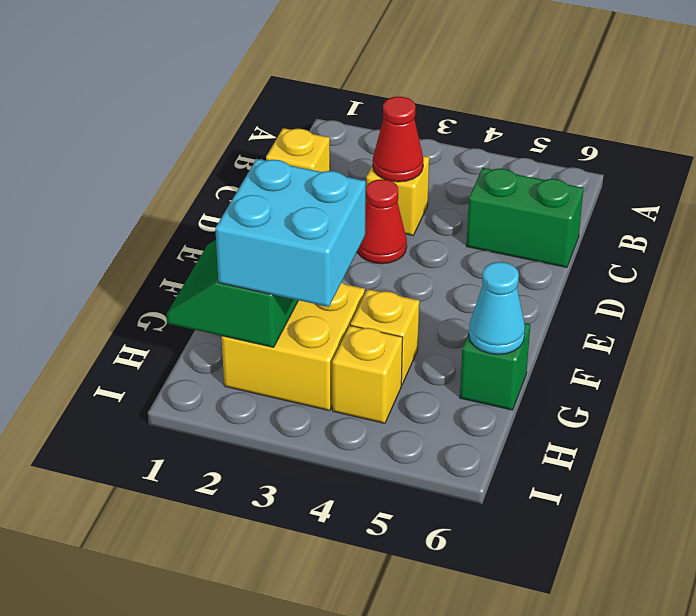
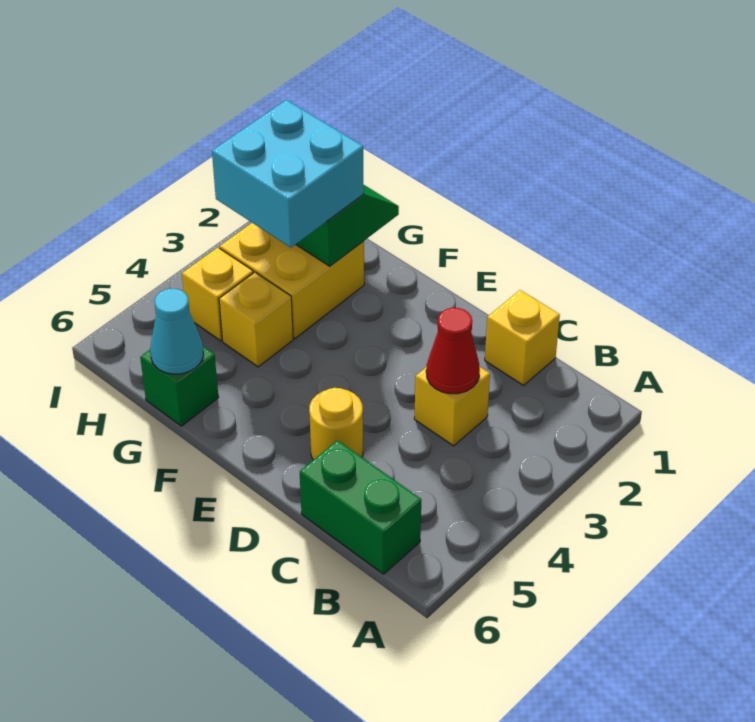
green brick C5:C6 level 1 -> green brick B6:C6 level 1
red cone D3 level 1 -> none
none -> yellow round brick D5 level 1

